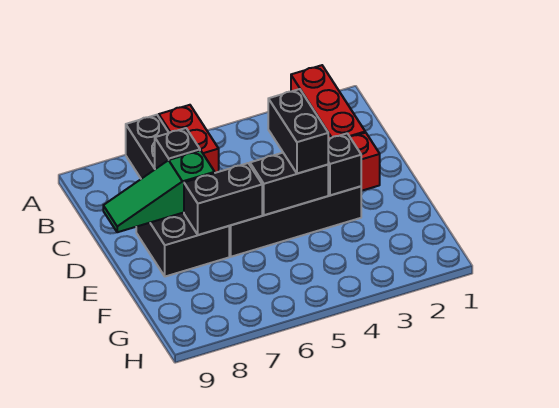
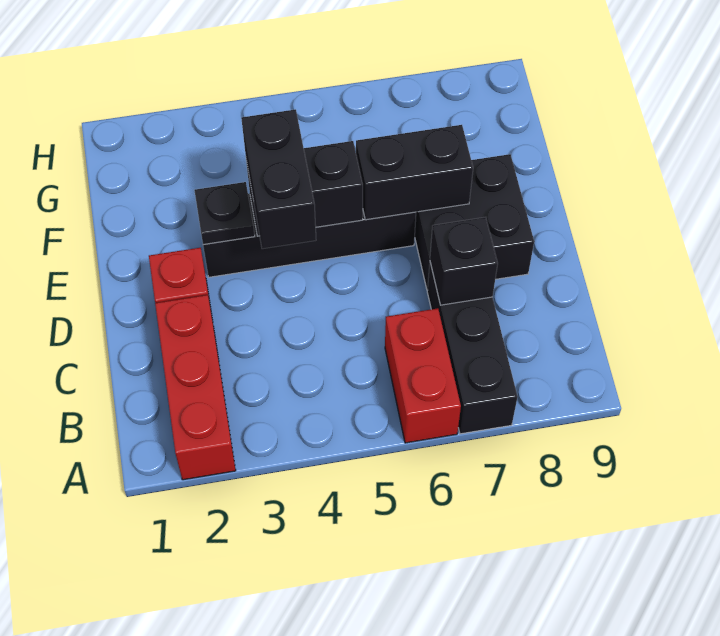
green slope D7:D9 level 2 top 7 -> none
black brick E3 level 2 -> black plate E3 level 2

